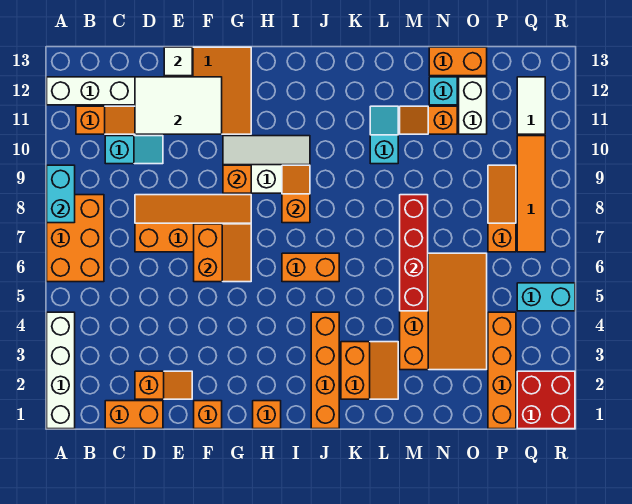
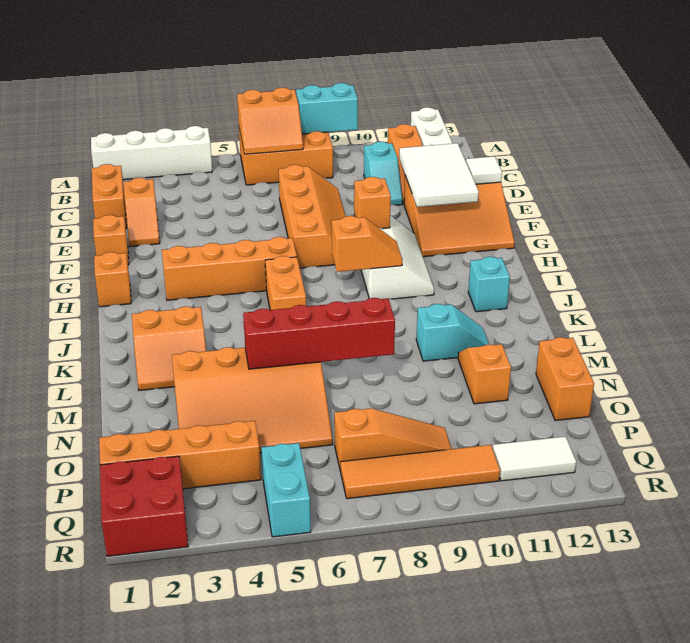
orange slope F6:G7 level 2 top F -> orange slope A6:B7 level 2 top A
orange brick J1:J4 level 1 -> orange brick H3:H6 level 1
cyan brick N12 level 1 -> cyan brick J12 level 1
white brick O11:O12 level 1 -> none

